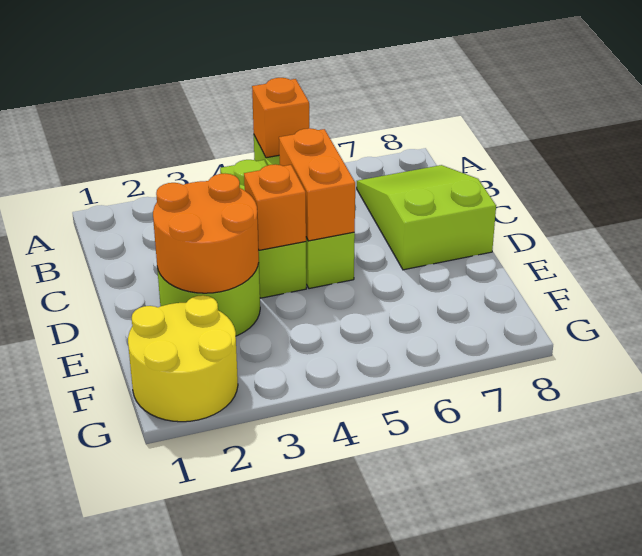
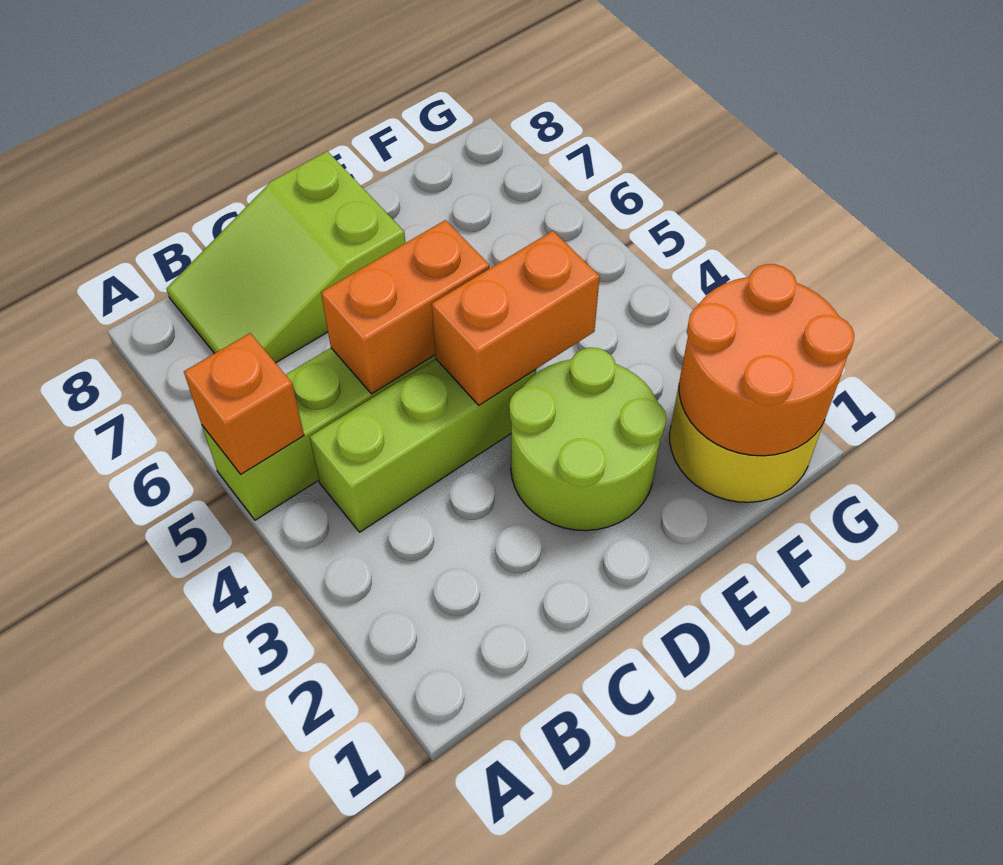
orange round brick D2:E3 level 2 -> orange round brick F1:G2 level 2
orange brick D4 level 2 -> orange brick D4:E4 level 2

